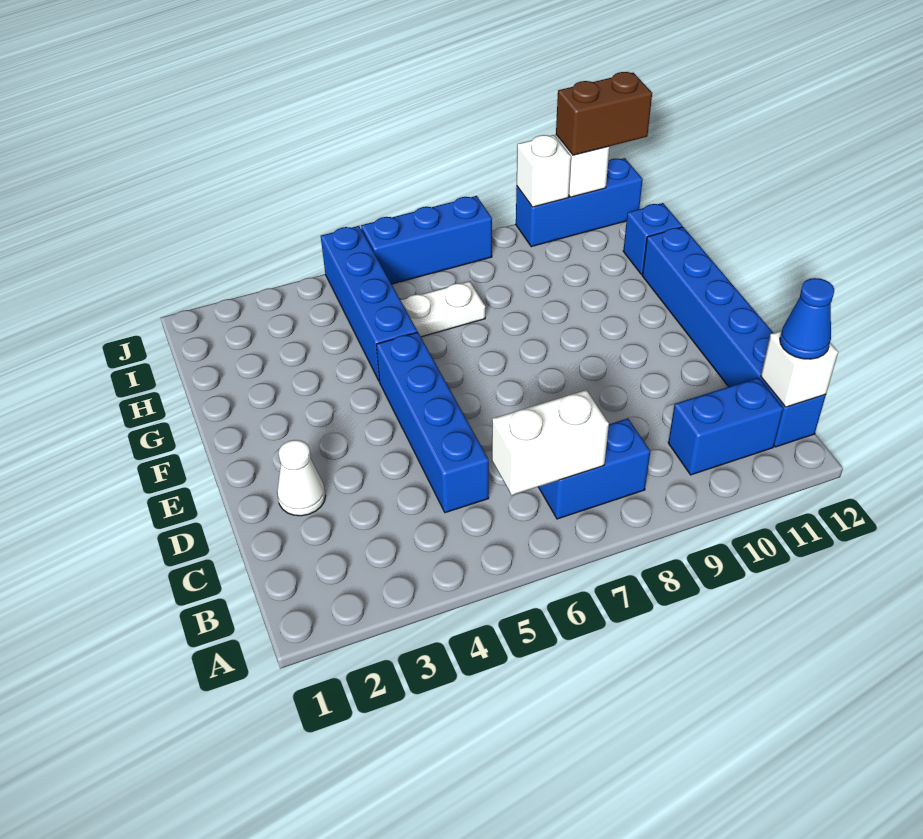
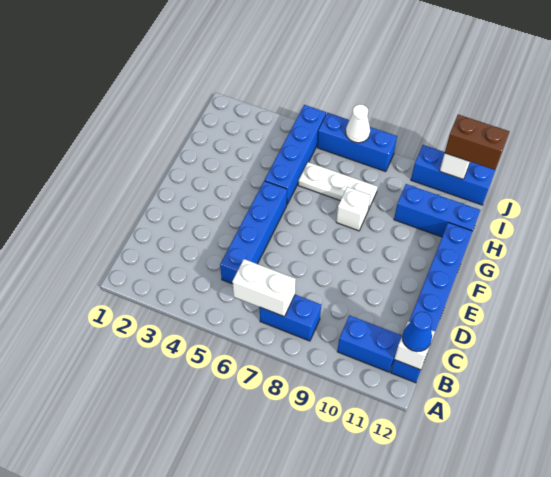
white cone D2 level 1 -> white cone J7 level 2
white plate H6:H7 level 1 -> white plate H6:H8 level 1
blue brick H12 level 1 -> blue brick H10:H12 level 1
white brick J10 level 2 -> white brick G8 level 1

